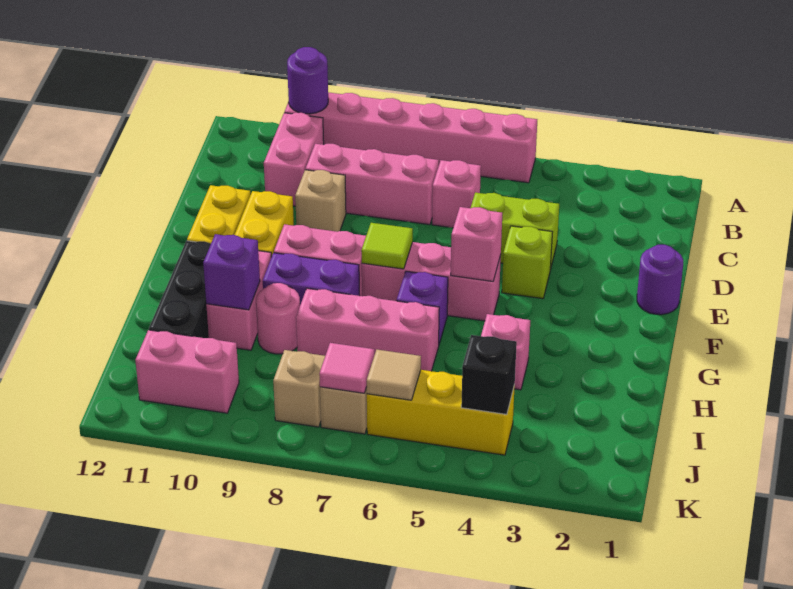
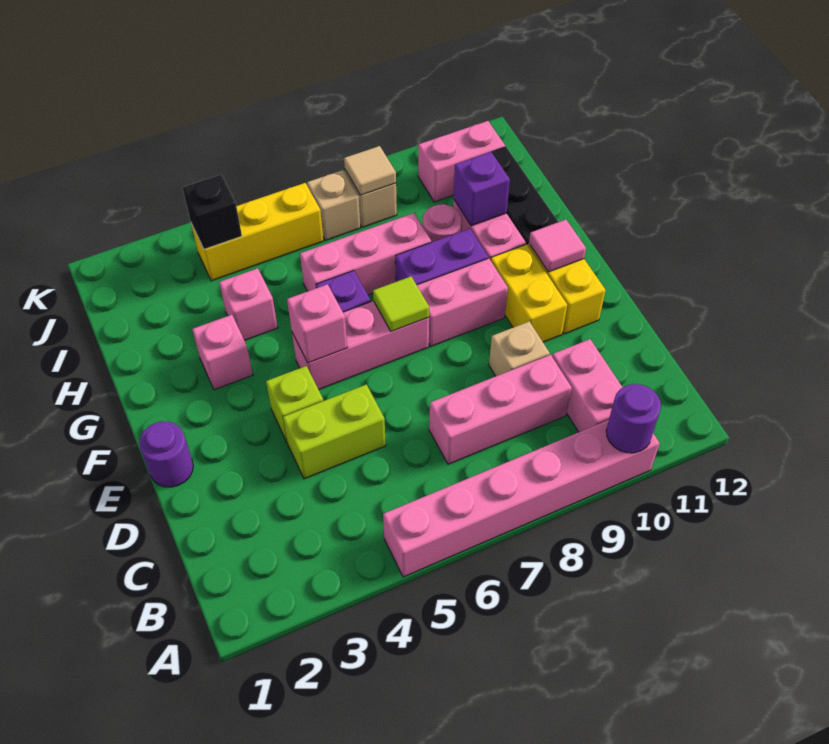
pink brick C6 level 1 -> pink brick G3 level 1
tan tile J6 level 2 -> tan tile J8 level 2
pink tile J7 level 2 -> pink tile F11 level 2

